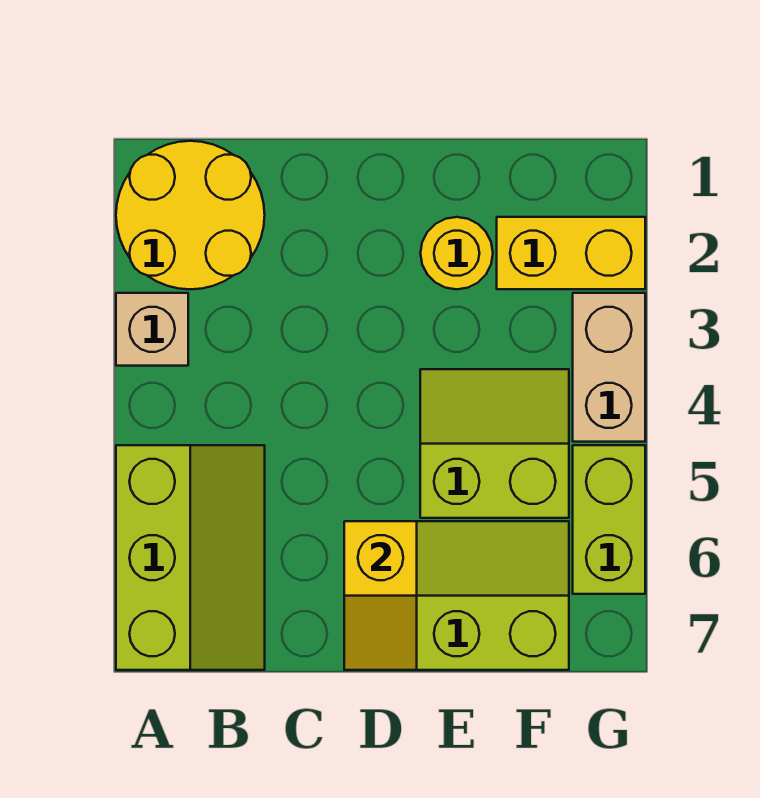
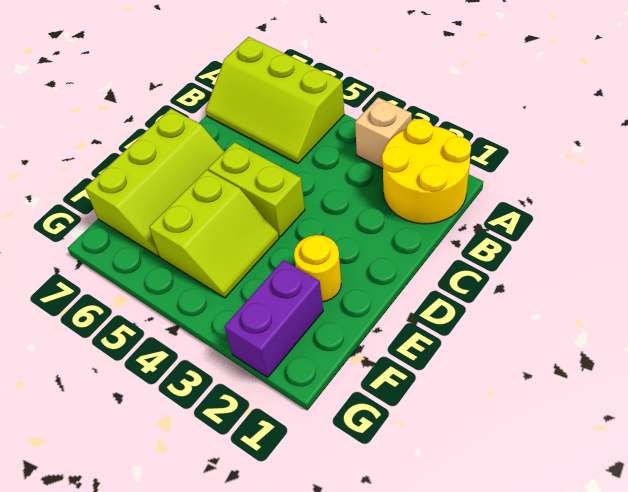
yellow slope D6:D7 level 2 top 6 -> none
yellow brick F2:G2 level 1 -> purple brick F2:G2 level 1
tan brick G3:G4 level 1 -> none
lime brick G5:G6 level 1 -> lime brick D4:D5 level 1

